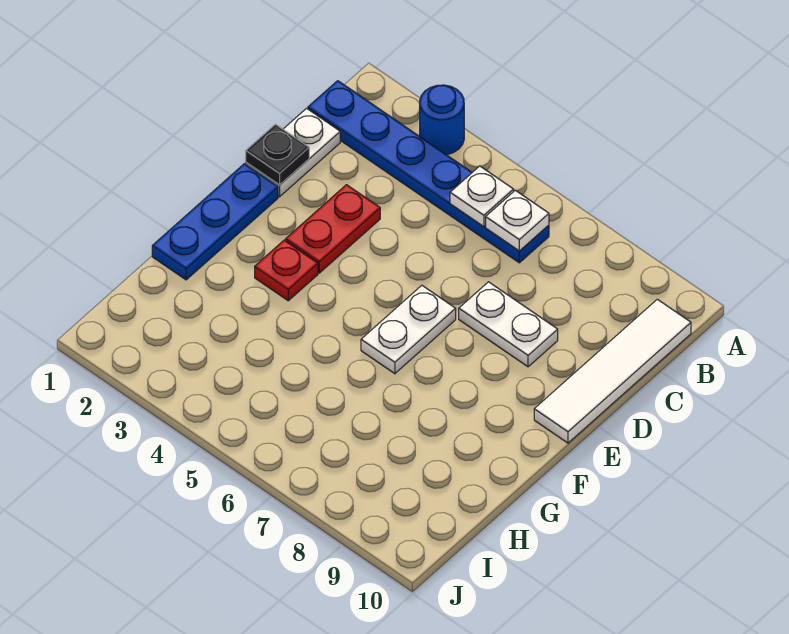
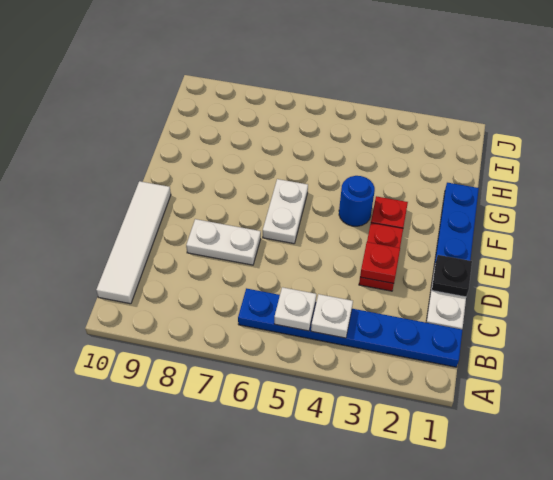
blue round brick A3 level 1 -> blue round brick F4 level 1
white plate B6 level 2 -> white plate B4 level 2
none -> red plate D3 level 2

